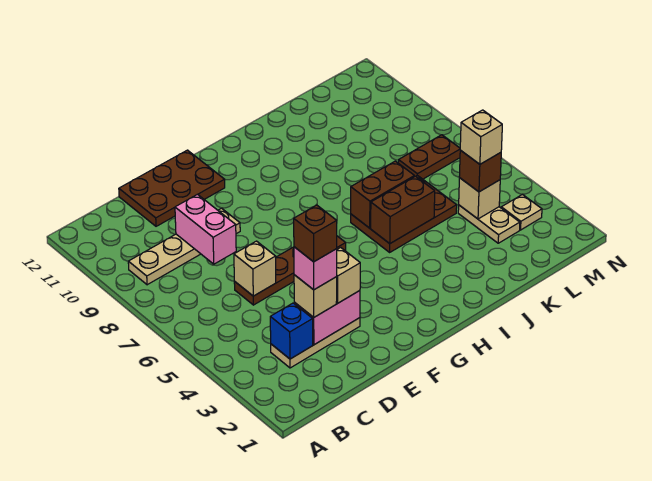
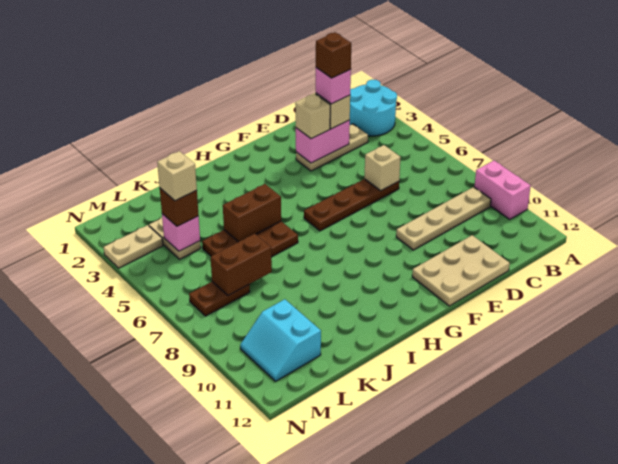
none -> cyan round brick A2:B3 level 1
blue brick C3 level 2 -> none
pink brick D8:D9 level 2 -> pink brick A9:A10 level 1
brown plate D11:F12 level 1 -> tan plate D11:F12 level 1
brown brick I6:J6 level 2 -> brown brick K7:L7 level 2
tan brick L4 level 2 -> pink brick L4 level 2
none -> cyan slope L10:M11 level 1 top L
tan plate M3 level 1 -> tan plate M3:N3 level 1

